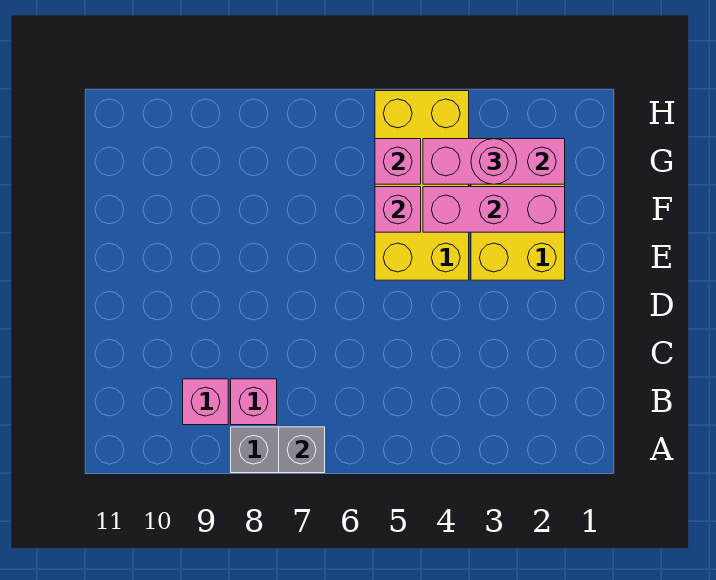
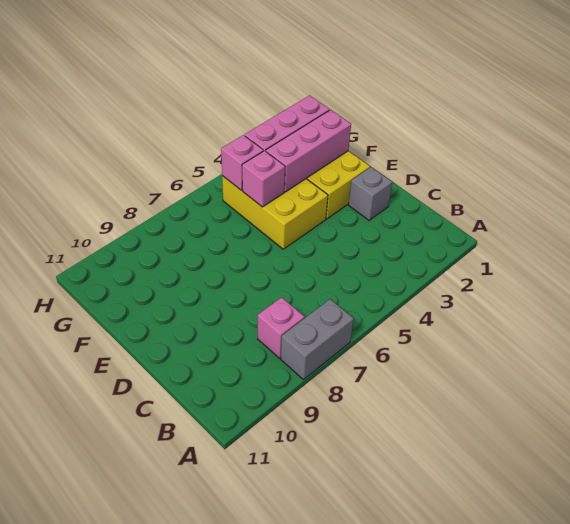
grey brick A7 level 2 -> grey brick D2 level 1
pink brick B9 level 1 -> none
yellow brick E4:H5 level 1 -> yellow brick E4:G5 level 1
pink round brick G3 level 3 -> none

